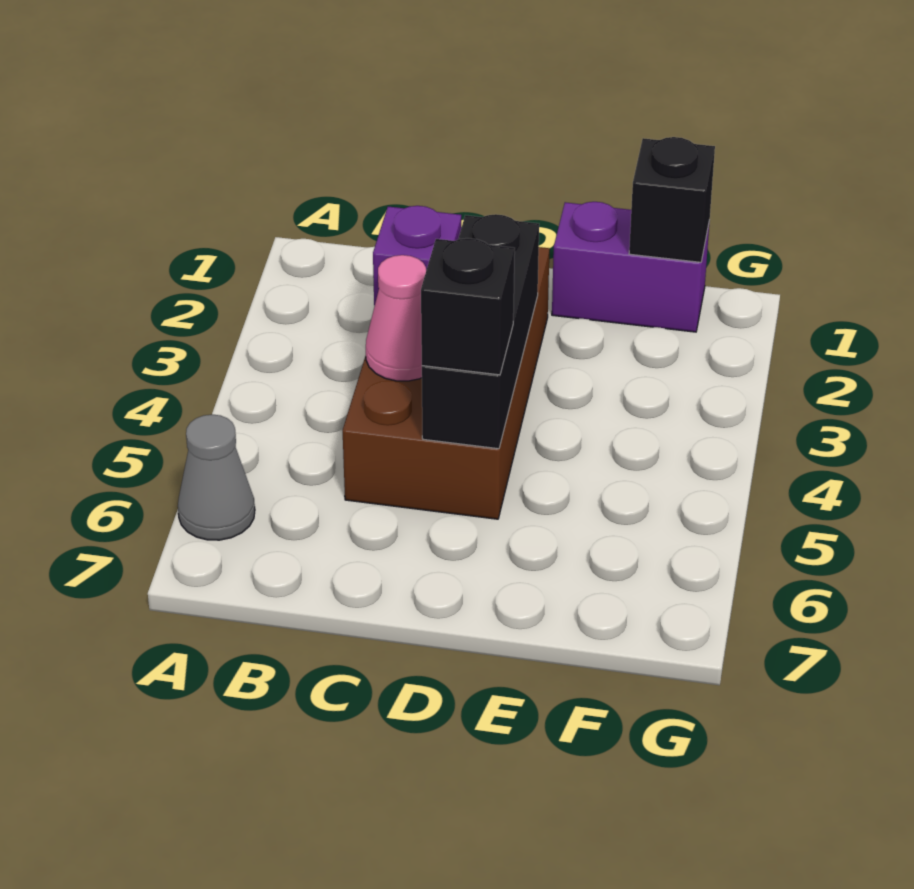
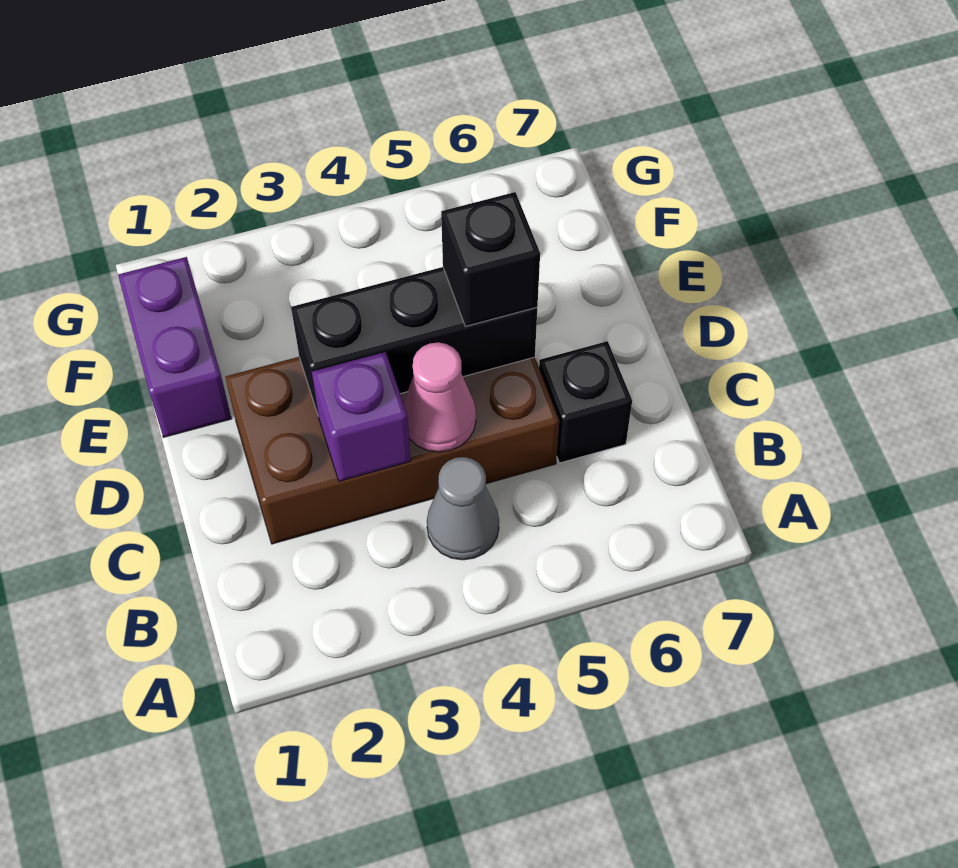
grey cone A6 level 1 -> grey cone B4 level 1
black brick F1 level 2 -> black brick C6 level 1

